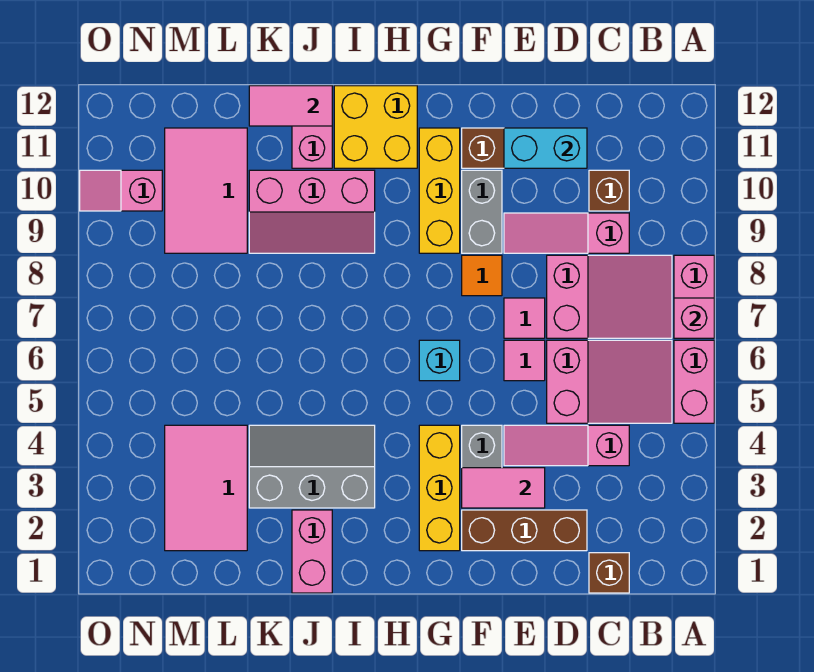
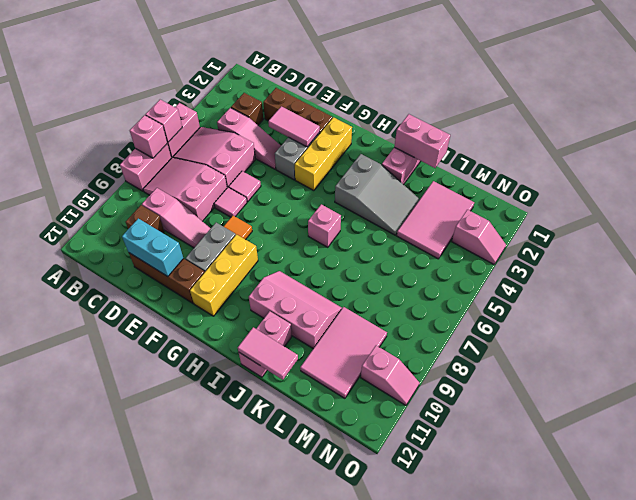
none -> pink brick A6 level 2
brown brick C1 level 1 -> brown brick C3 level 1
cyan brick G6 level 1 -> none
yellow brick H11:I12 level 1 -> none
grey slope I3:K4 level 1 top 3 -> grey slope I3:K4 level 1 top I
none -> pink brick I6 level 1
none -> pink brick J1:K1 level 2
none -> pink slope N3:O3 level 1 top N

